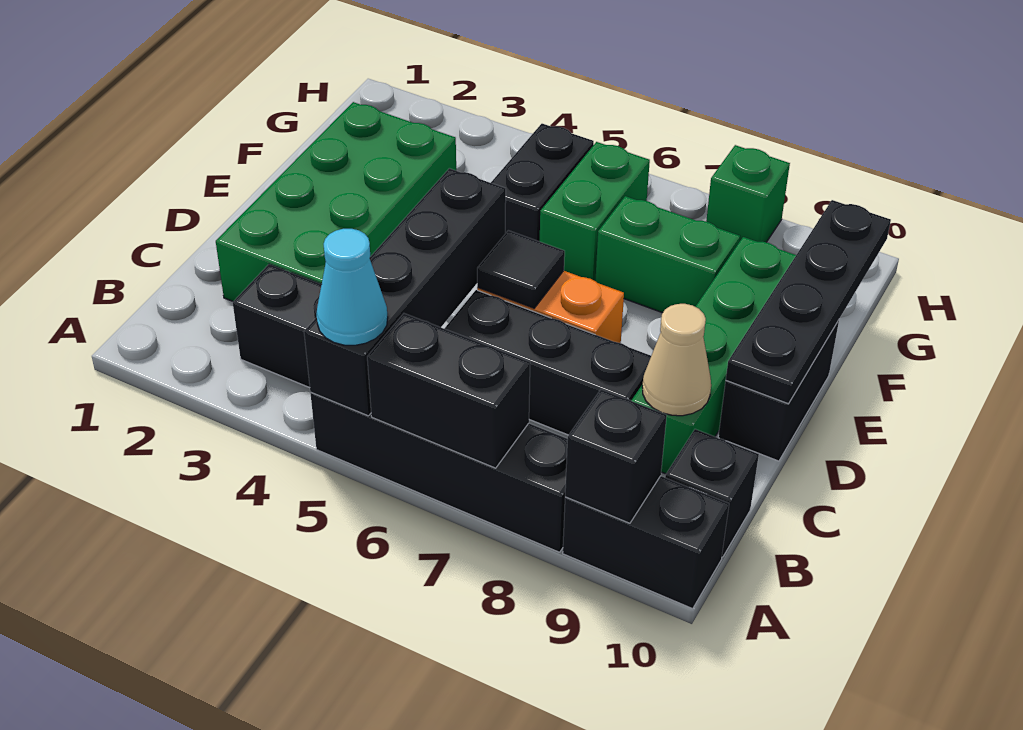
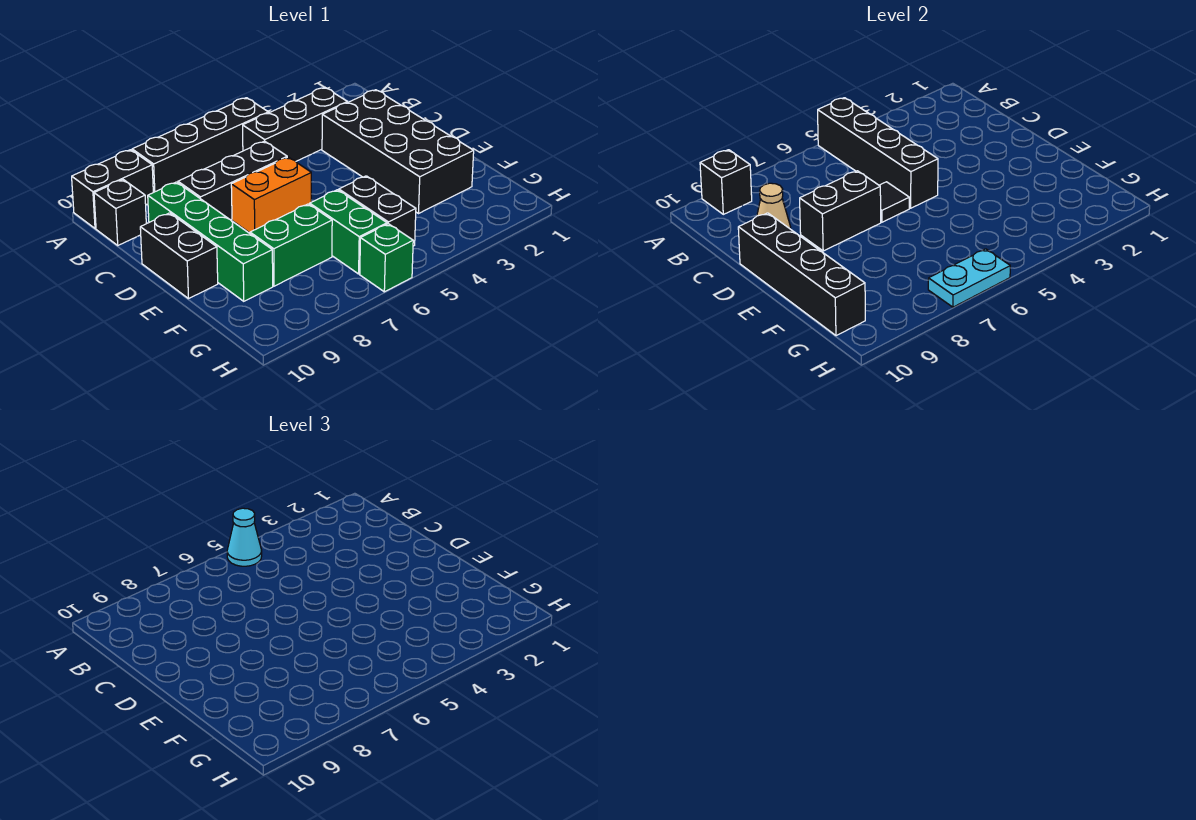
black brick A6:A7 level 2 -> black brick D7:D8 level 2
green brick C2:F3 level 1 -> black brick C2:F3 level 1
black plate D10:G10 level 2 -> black brick D10:G10 level 2
none -> cyan plate H6:H7 level 2
green brick H8 level 1 -> green brick H6 level 1

